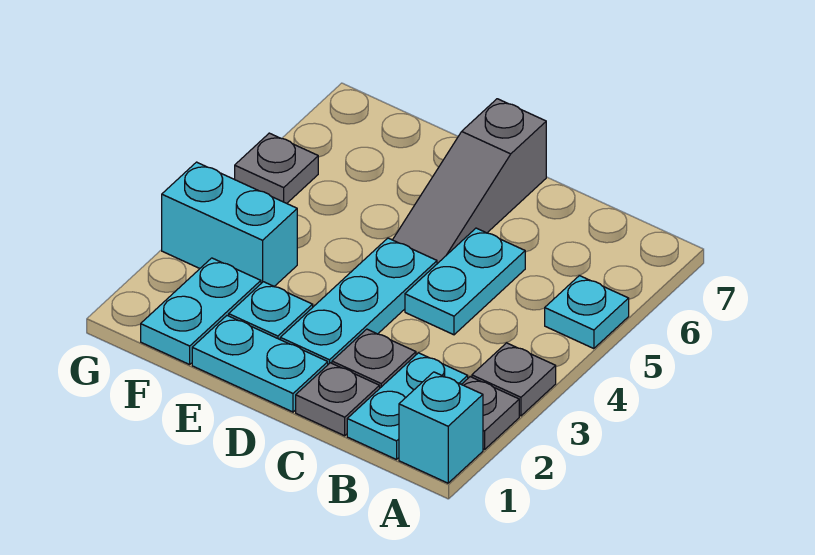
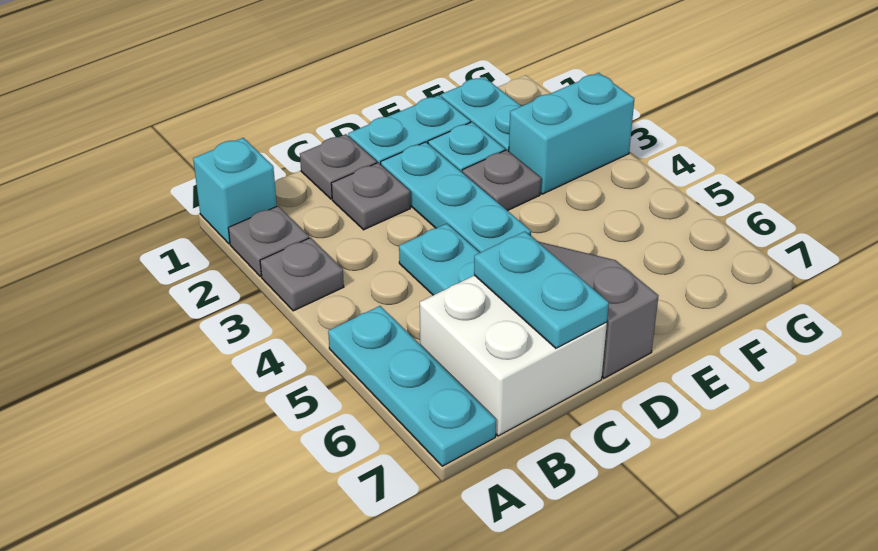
cyan plate A5 level 1 -> cyan plate A5:A7 level 1
cyan plate B1:B2 level 1 -> cyan plate C6:C7 level 2
none -> white brick B6:C7 level 1
grey plate G5 level 1 -> grey plate E3 level 1

